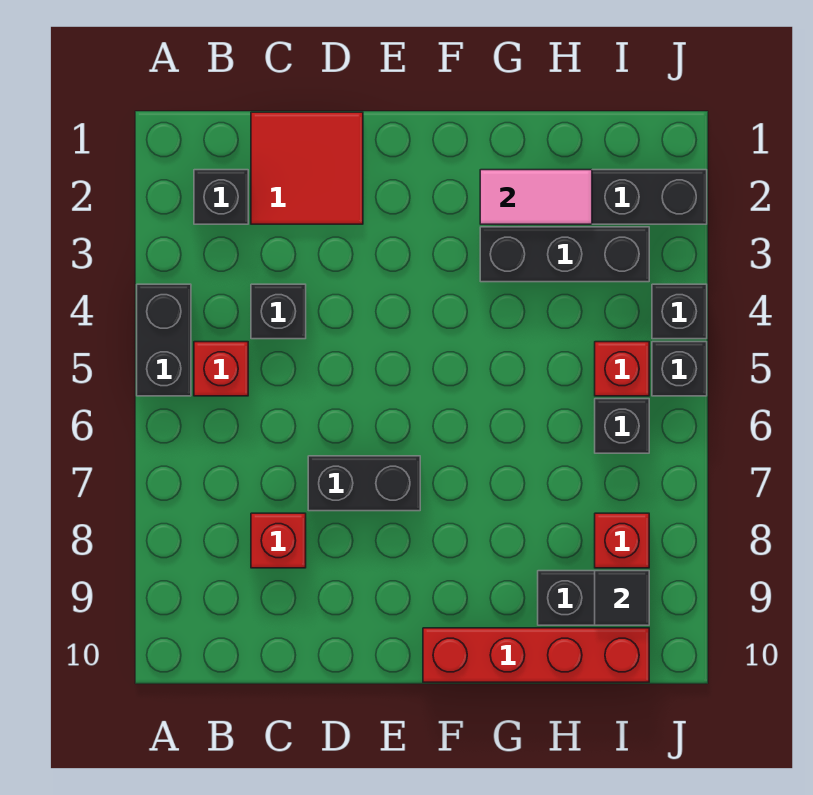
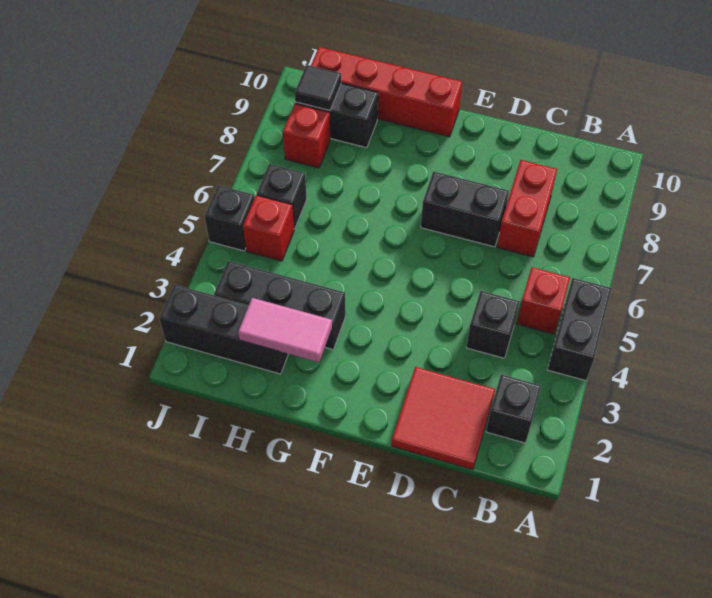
red brick C8 level 1 -> red brick C7:C8 level 1
black brick J4 level 1 -> none

